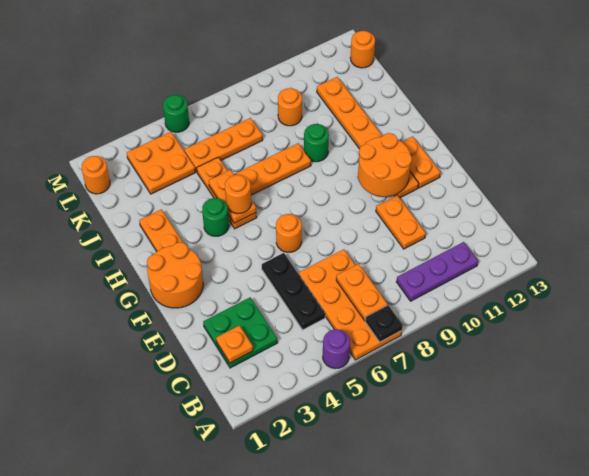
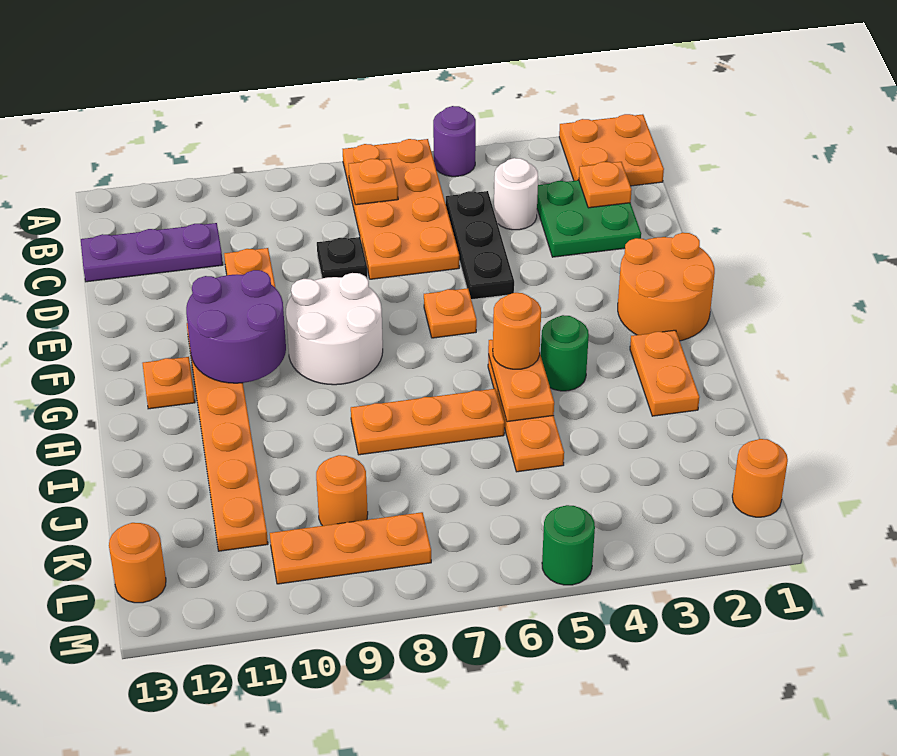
black plate A7 level 2 -> black plate D8 level 1
orange plate B7:C7 level 2 -> orange plate B7 level 2
purple plate B9:B11 level 1 -> purple plate C11:C13 level 1
none -> white round brick C4 level 1
orange round brick F6 level 1 -> orange plate F6 level 1
none -> white round brick F8:G9 level 1
orange round brick F10:G11 level 2 -> purple round brick F10:G11 level 2
orange plate F12:G12 level 1 -> orange plate G12 level 1
green round brick I9 level 1 -> none
orange plate K3:L4 level 1 -> orange plate A1:B2 level 1
orange plate K5:K7 level 1 -> orange plate L8:L10 level 1

